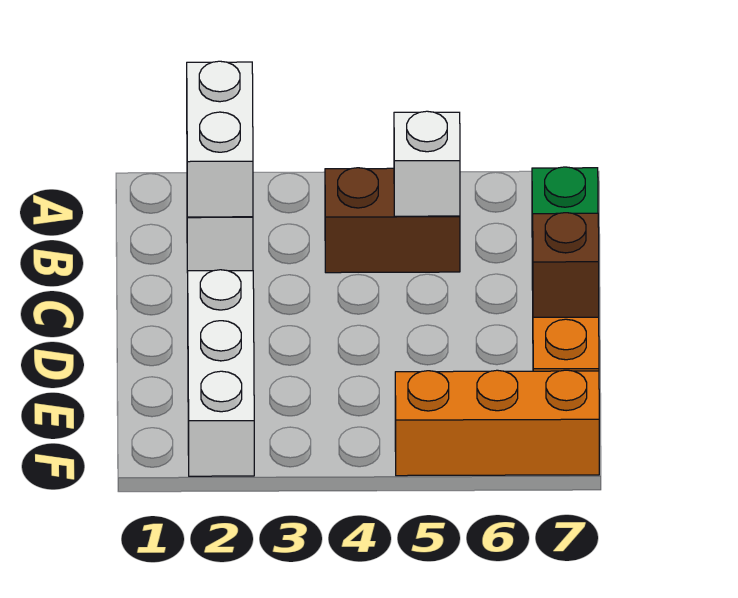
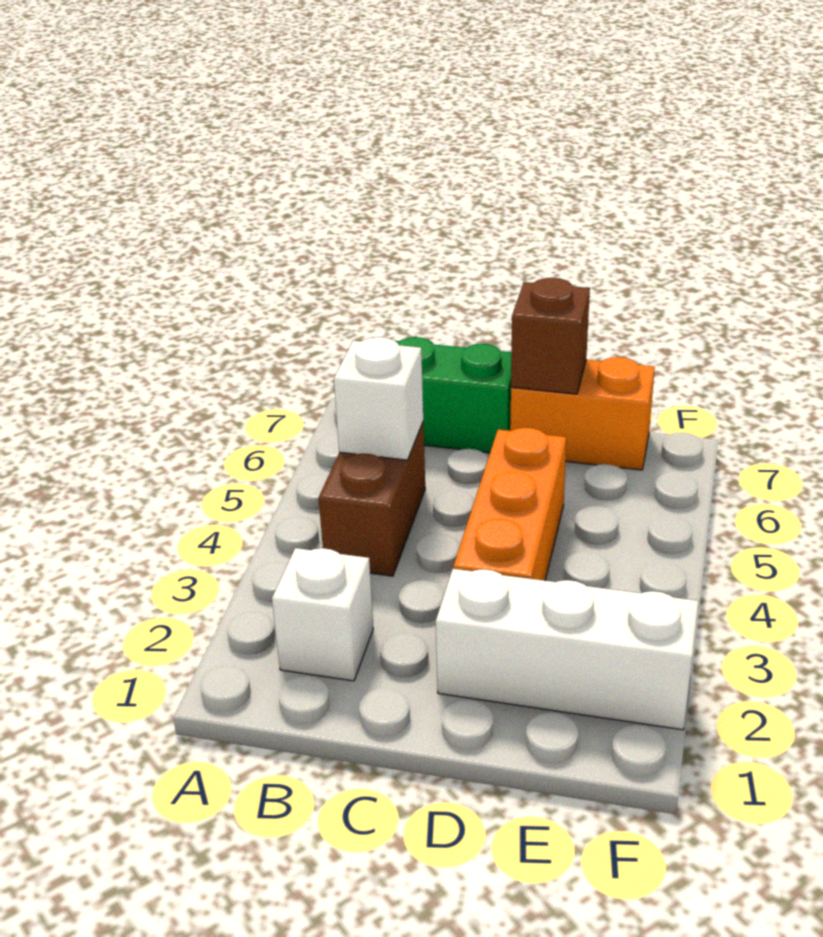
white brick A2:B2 level 2 -> none
orange brick F5:F7 level 1 -> orange brick D3:D5 level 1

